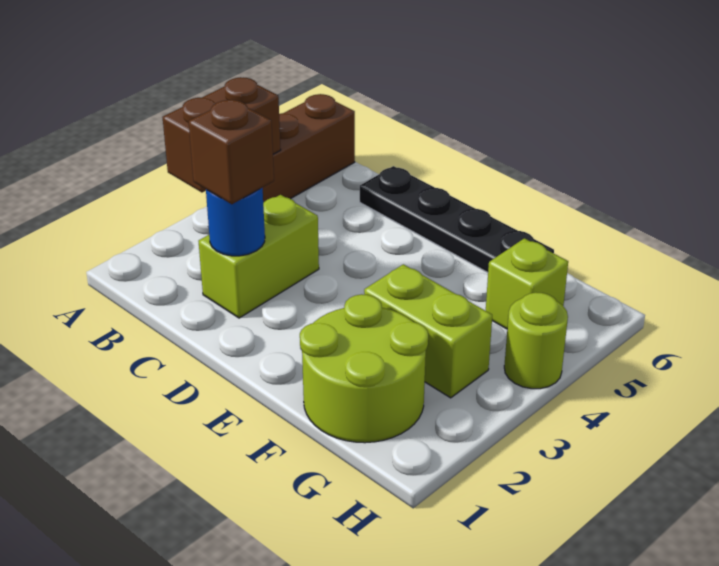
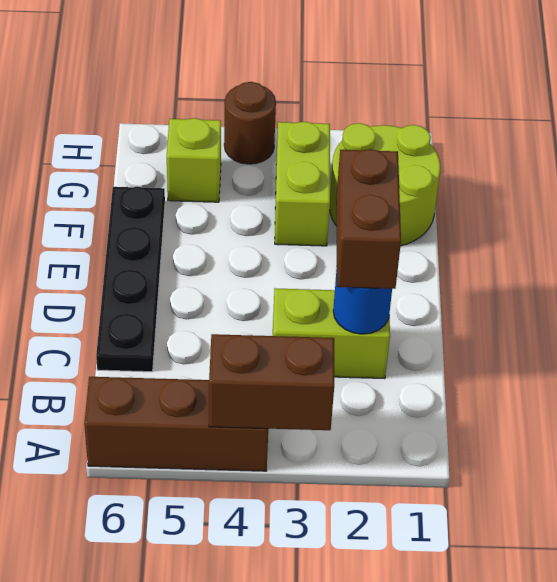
brown brick C2 level 3 -> brown brick C2:D2 level 3
lime round brick H4 level 1 -> brown round brick H4 level 1

